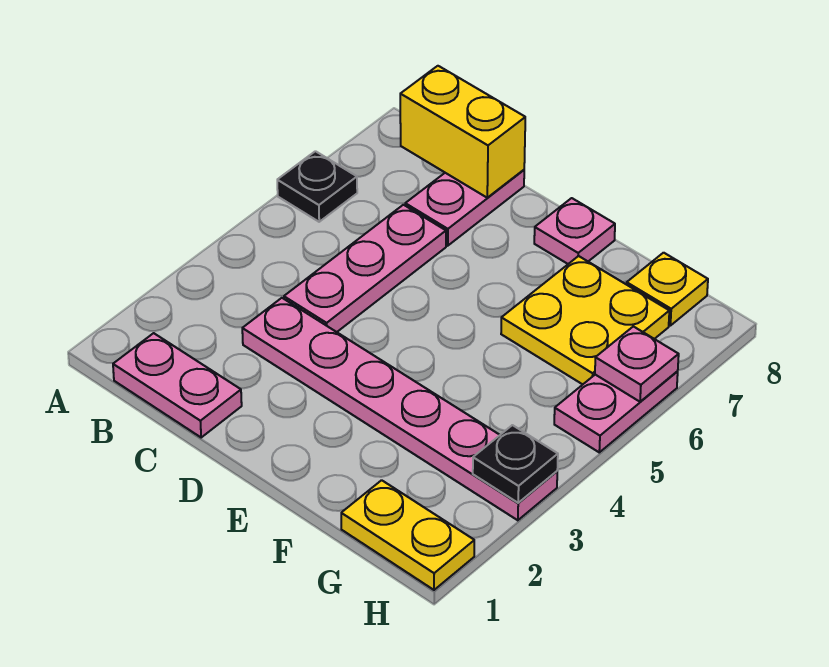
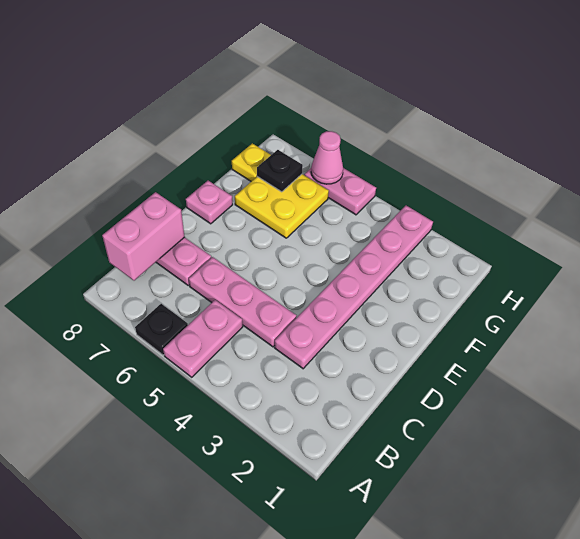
pink plate B1:C1 level 1 -> pink plate A5:B5 level 1
yellow brick B8:C8 level 2 -> pink brick B8:C8 level 2
yellow plate G1:H1 level 1 -> none
black plate H3 level 2 -> black plate G7 level 2
pink plate H6 level 2 -> pink cone H6 level 2

